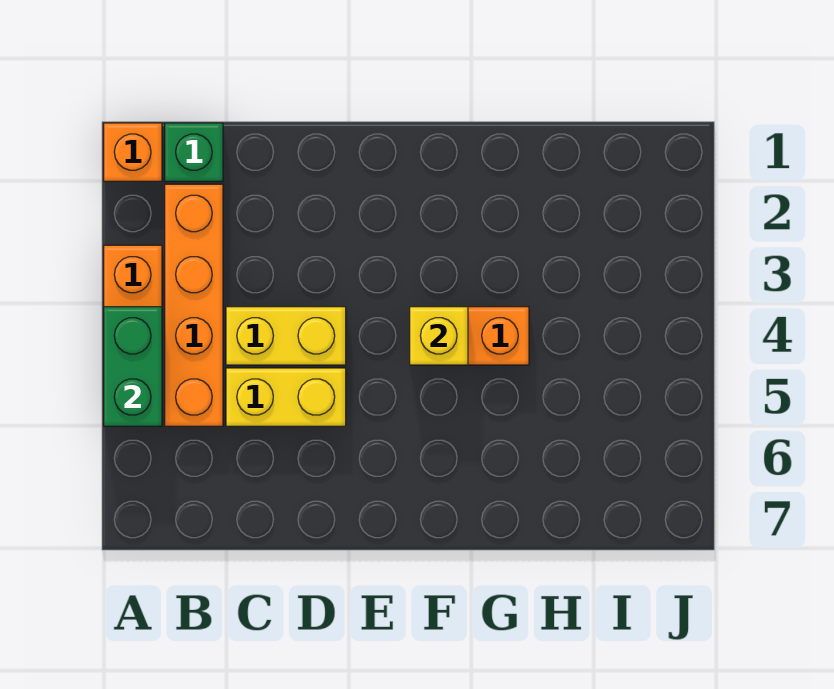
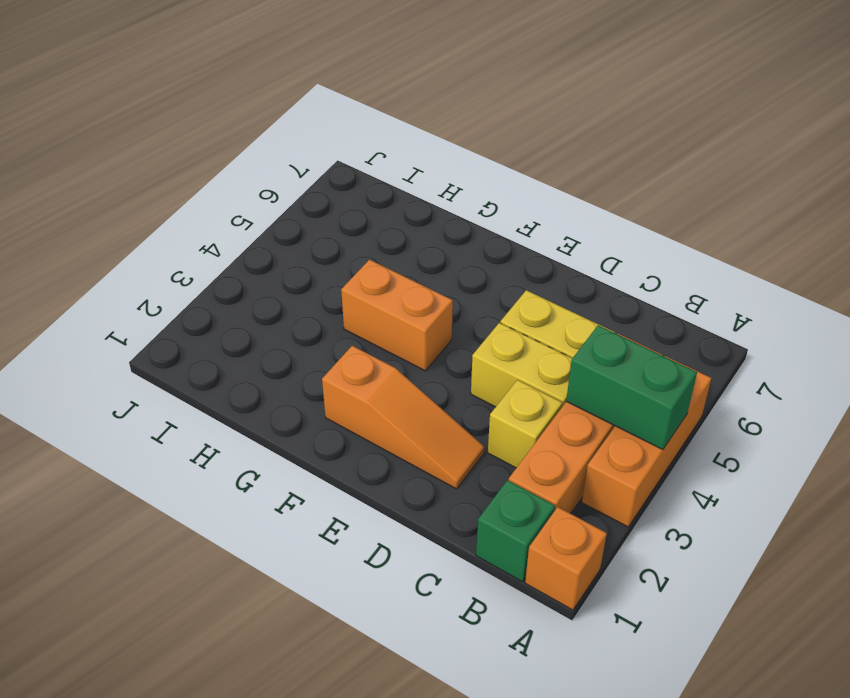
green brick A4:A5 level 2 -> green brick A4:B4 level 2
none -> orange slope D2:F2 level 1 top F
yellow brick F4 level 2 -> yellow brick C3 level 1

